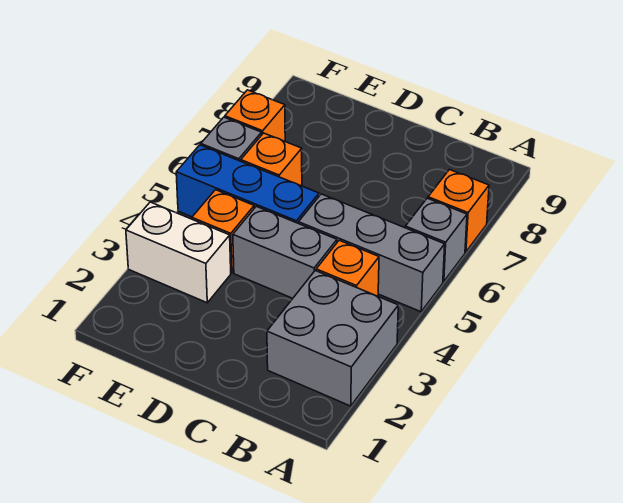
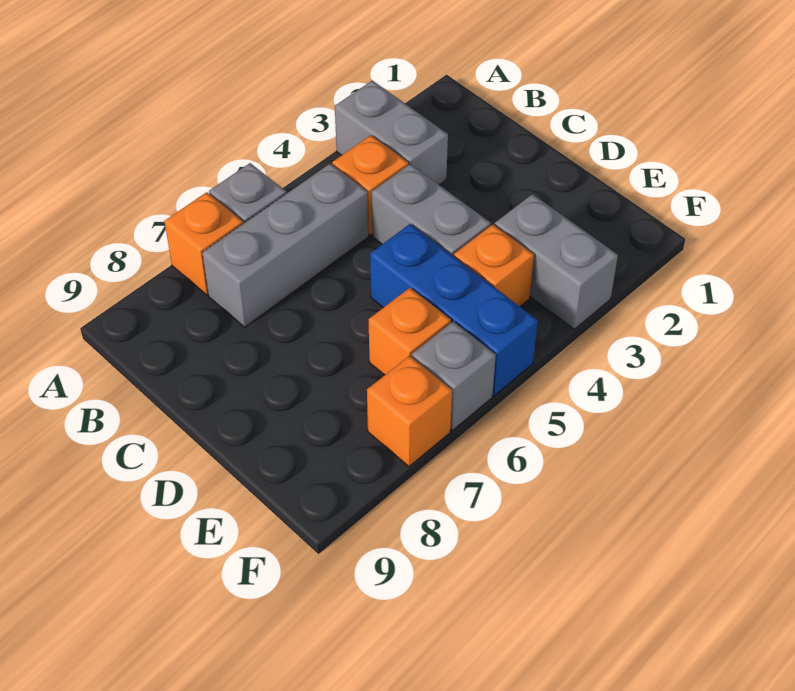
grey brick A2:B3 level 1 -> grey brick A3:B3 level 1
grey brick A5:C5 level 1 -> grey brick B5:B7 level 1
white brick E3:F3 level 1 -> grey brick E3:F3 level 1

